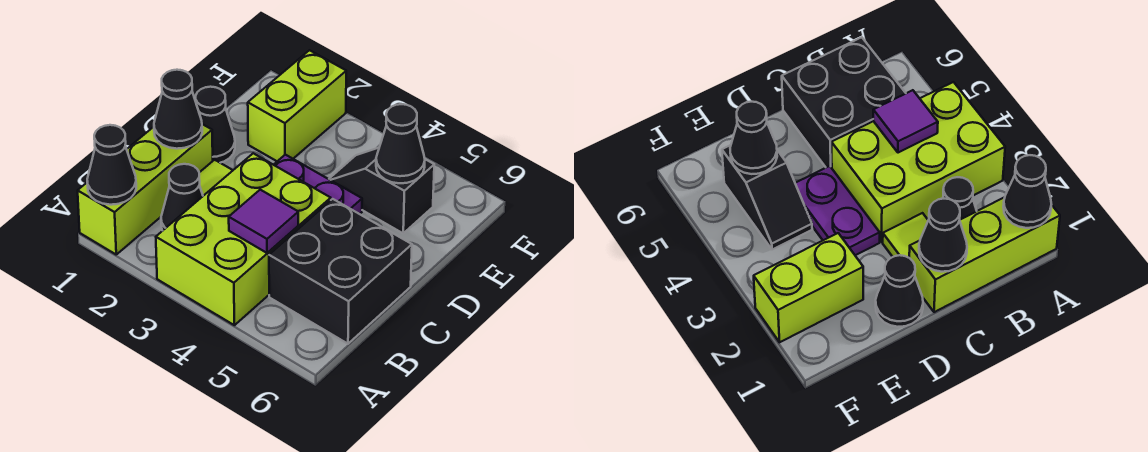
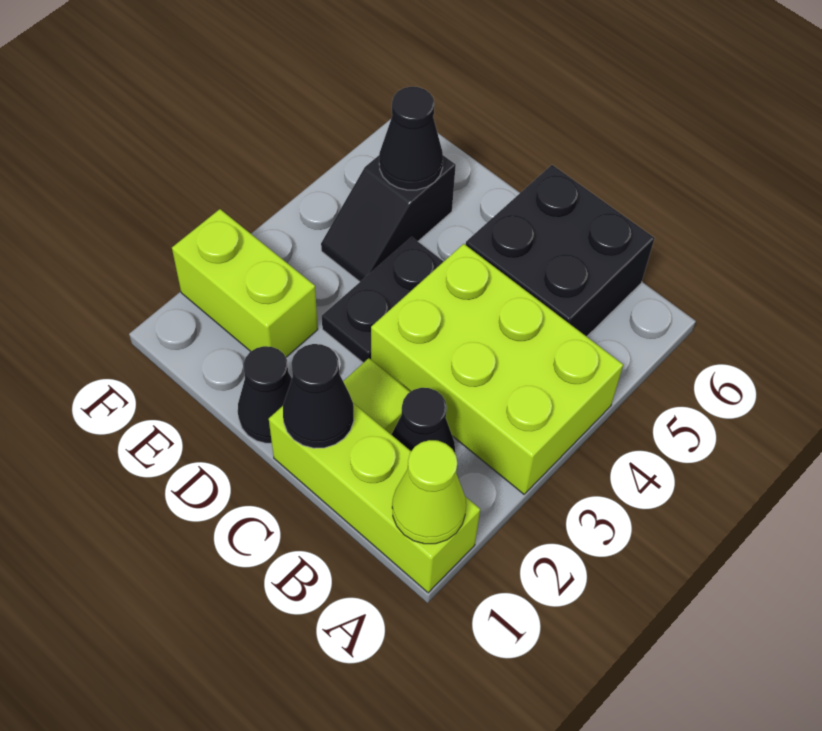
black cone A1 level 2 -> lime cone A1 level 2
purple tile B4 level 2 -> none
purple plate D3:D4 level 1 -> black plate D3:D4 level 1

